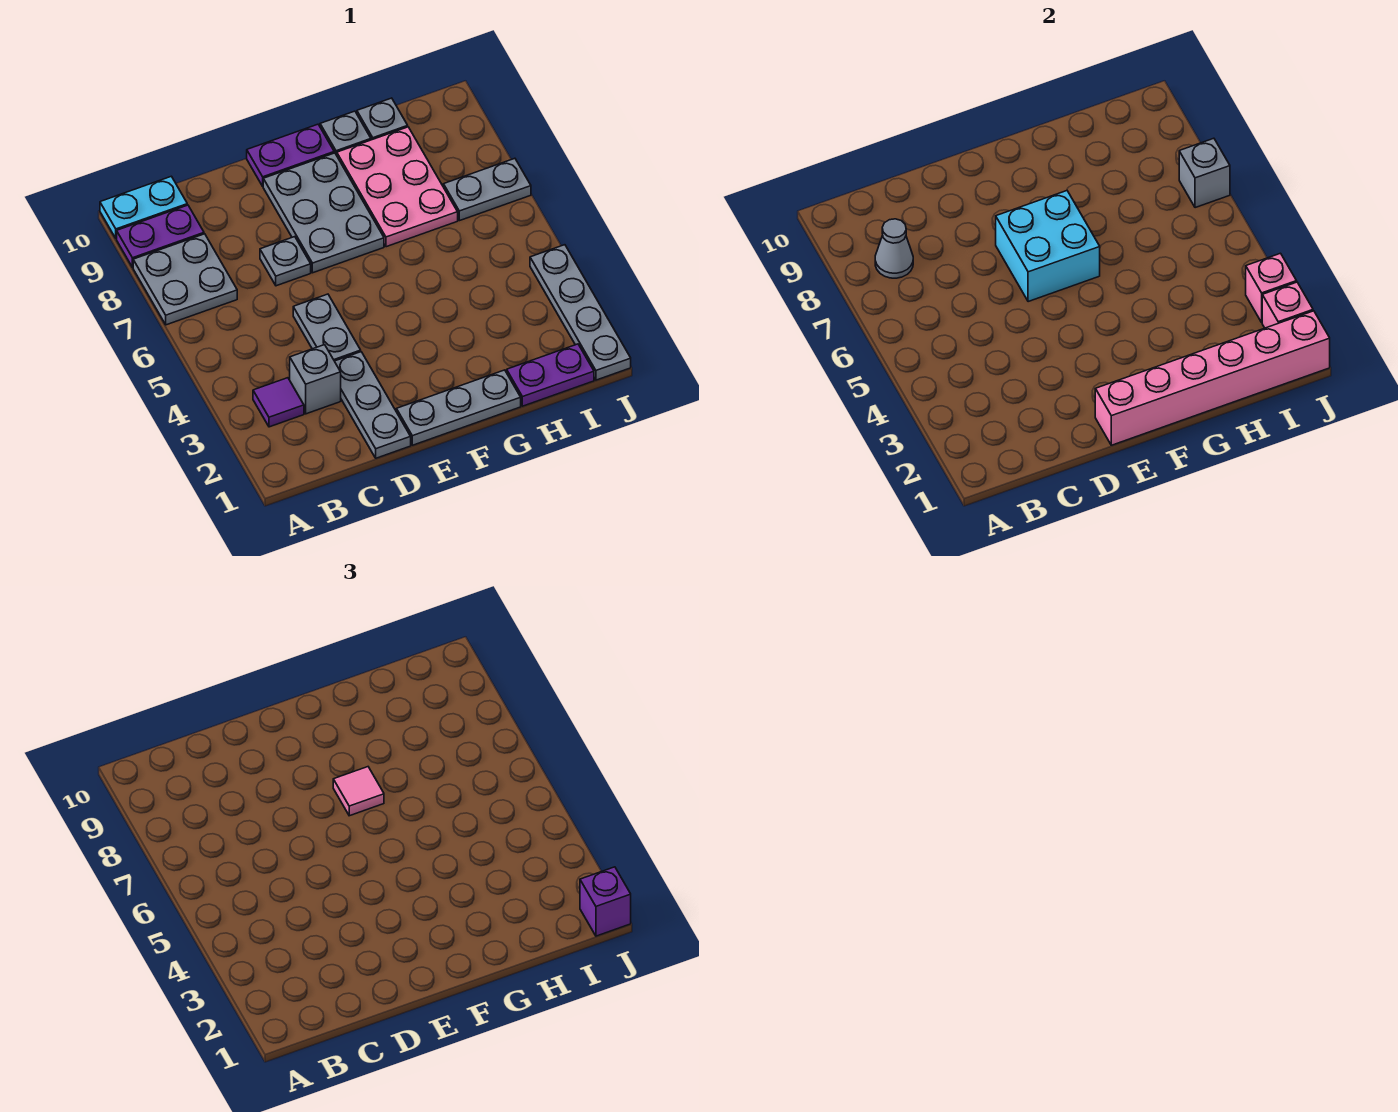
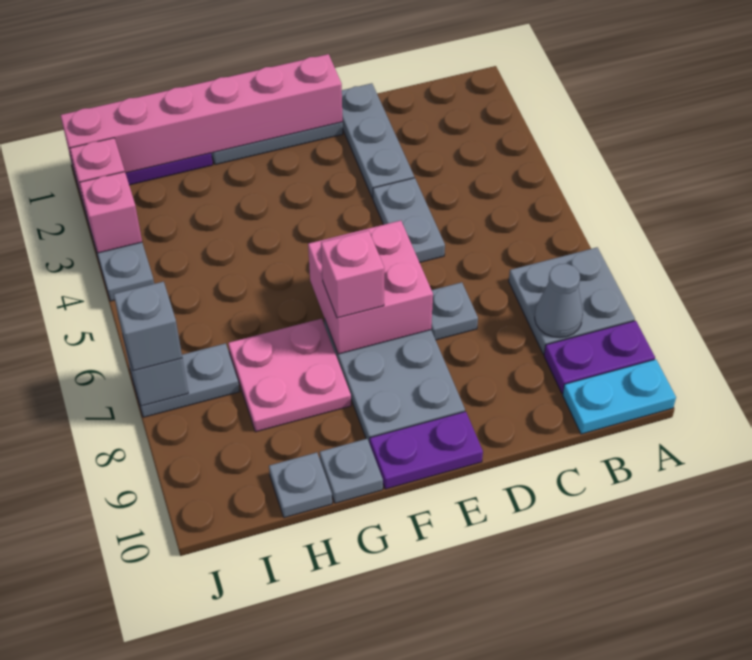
purple tile B3 level 1 -> none
grey brick C3 level 1 -> grey brick J7 level 3
cyan brick E6:F7 level 2 -> pink brick E6:F7 level 2
pink tile F7 level 3 -> pink brick F7 level 3
pink plate G7:H9 level 1 -> pink plate G7:H8 level 1
purple brick J1 level 3 -> none

